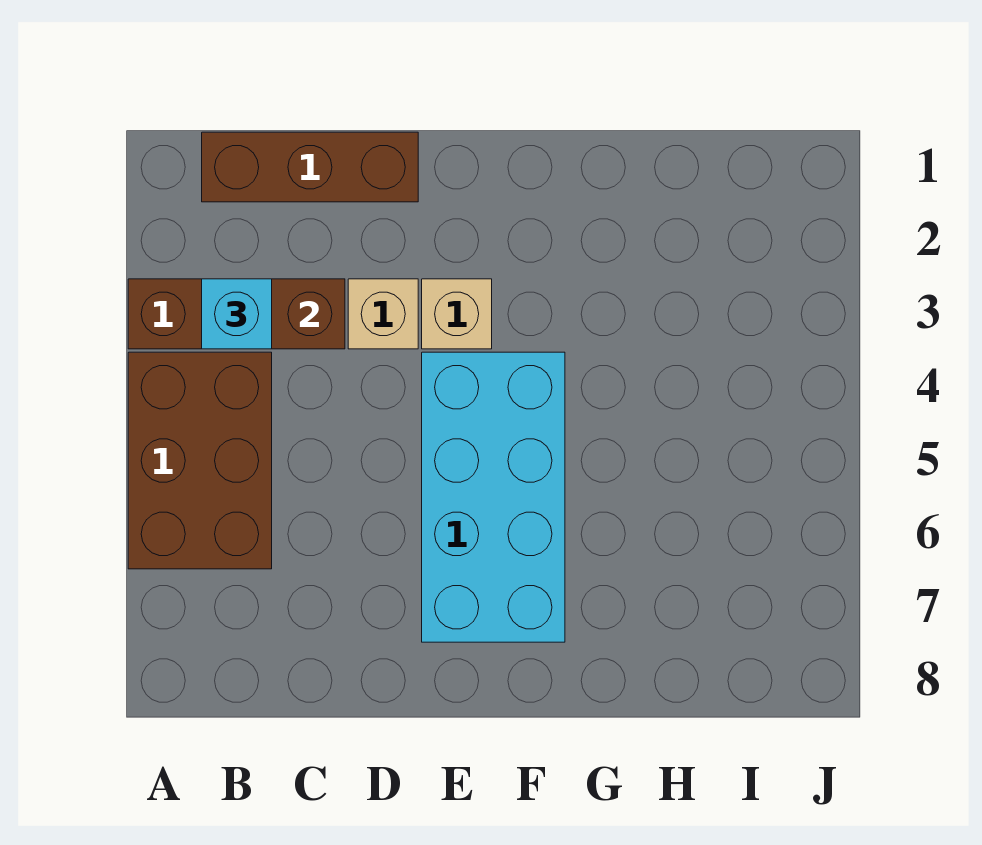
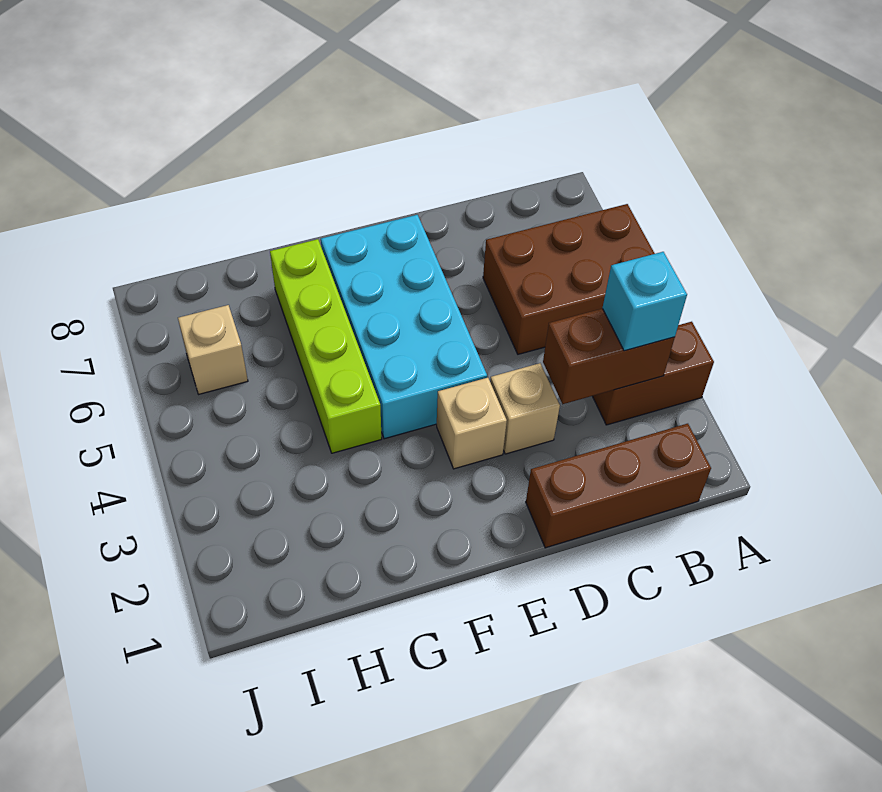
brown brick A4:B6 level 1 -> brown brick A5:C6 level 1
none -> lime brick G4:G7 level 1
none -> tan brick I6 level 1

